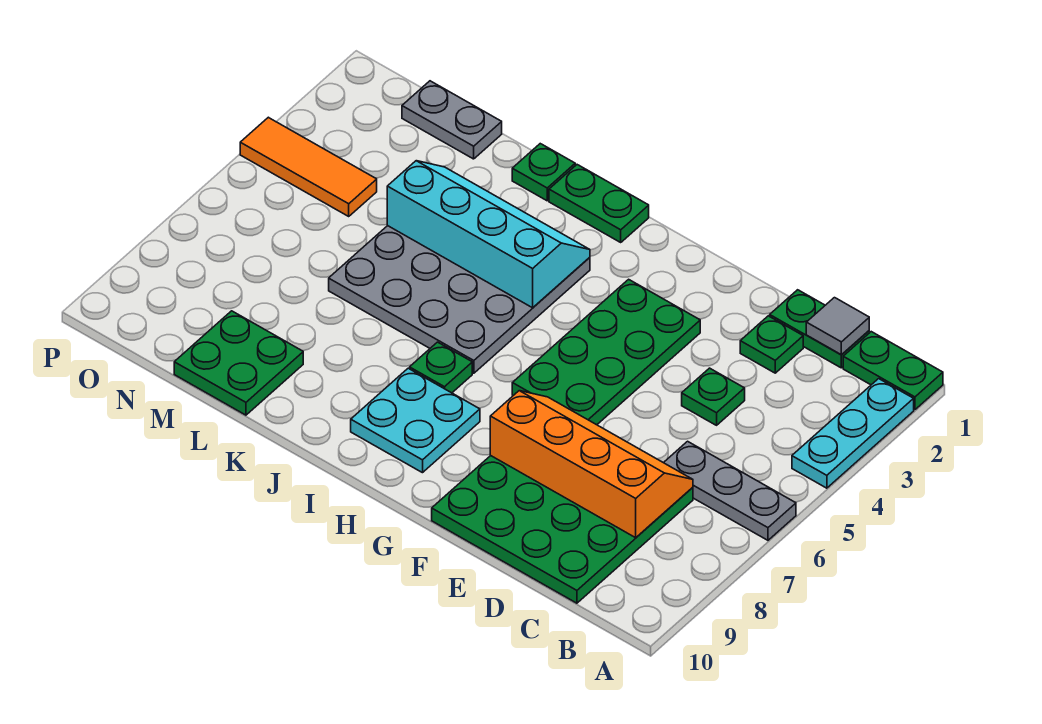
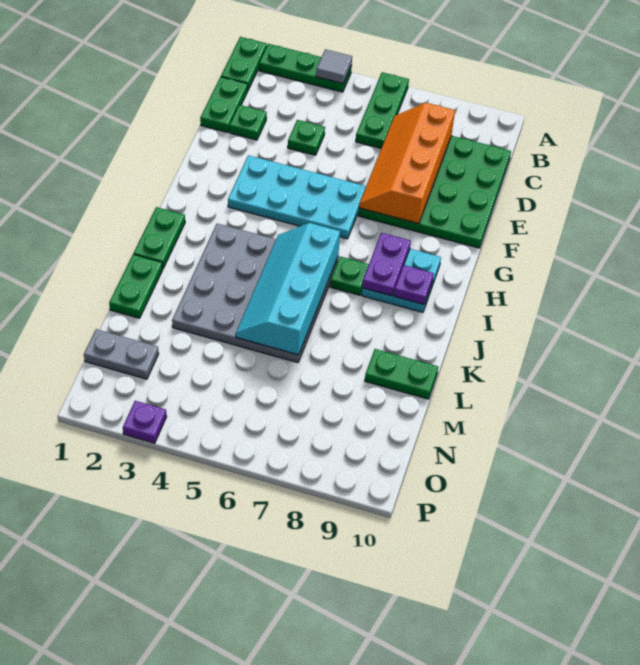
cyan plate A2:A4 level 1 -> green plate A2:A4 level 1
grey plate A6:C6 level 1 -> green plate A6:C6 level 1
grey tile C1 level 2 -> grey tile A4 level 2
green plate F3:G6 level 1 -> cyan plate F3:G6 level 1
none -> purple plate H8:I8 level 2
cyan slope I3:L4 level 2 top 4 -> cyan slope I5:L6 level 2 top 6
none -> purple plate I9 level 2
green plate K1 level 1 -> green plate K1:L1 level 1
green plate L9:M10 level 1 -> green plate L9:L10 level 1
grey plate M1:N1 level 1 -> grey plate N1:N2 level 1
orange tile N4:P4 level 1 -> none
none -> purple plate P3 level 1

